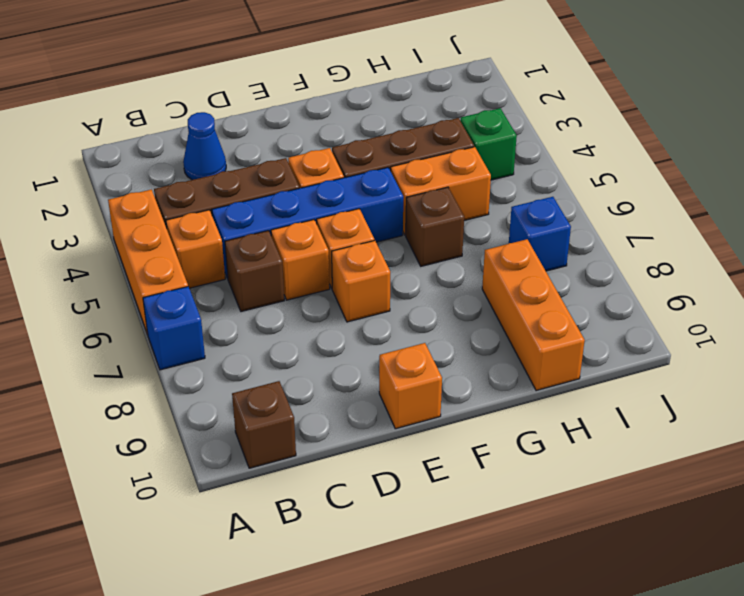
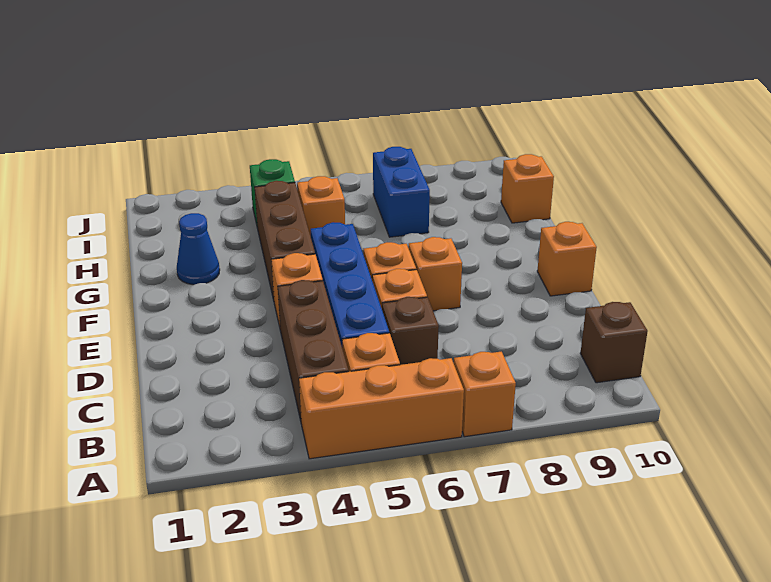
blue brick A7 level 1 -> orange brick A7 level 1
blue cone C2 level 1 -> blue cone G2 level 1
orange brick G5:H5 level 1 -> orange brick H5 level 1
brown brick G6 level 1 -> none
orange brick H8:H10 level 1 -> orange brick H10 level 1
blue brick I7 level 1 -> blue brick H7:I7 level 1

